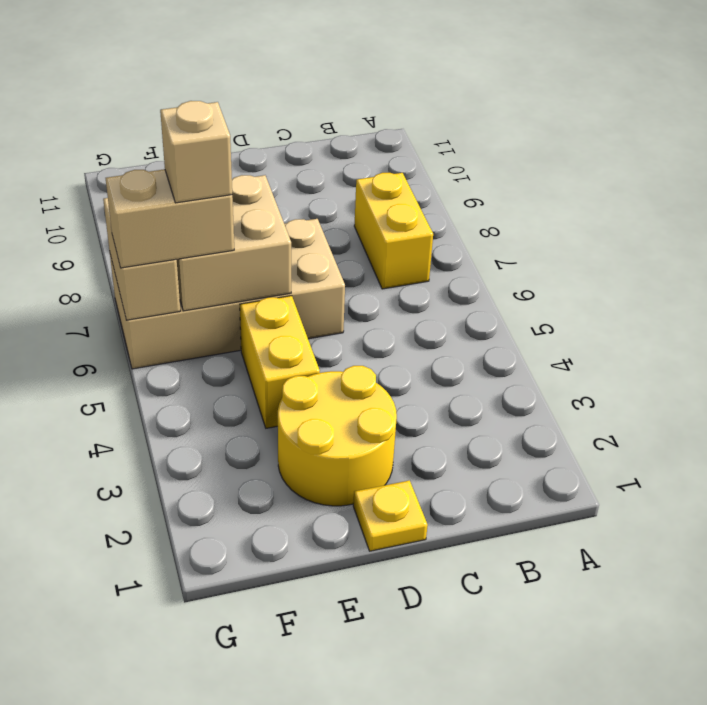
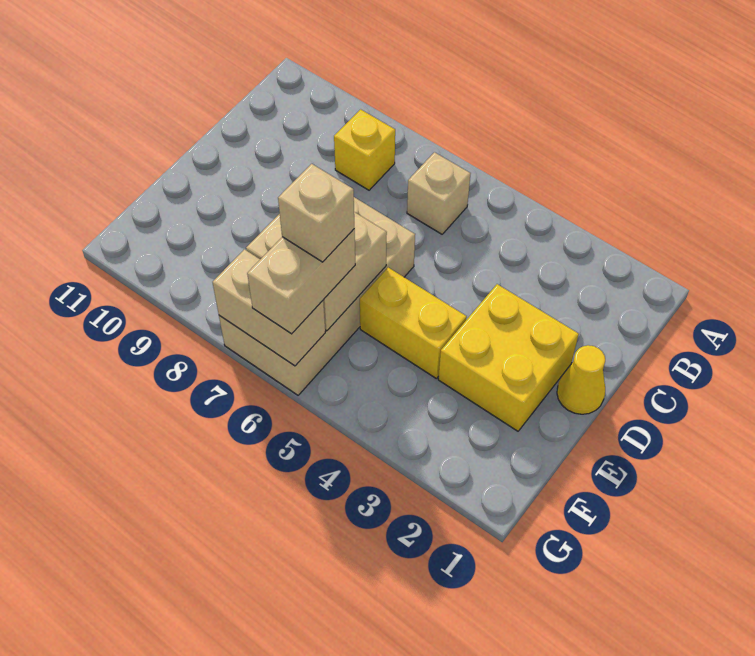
none -> tan brick B6 level 1
yellow brick B7:B8 level 1 -> yellow brick B8 level 1
yellow plate D1 level 1 -> yellow cone D1 level 1
yellow round brick D2:E3 level 1 -> yellow brick D2:E3 level 1

